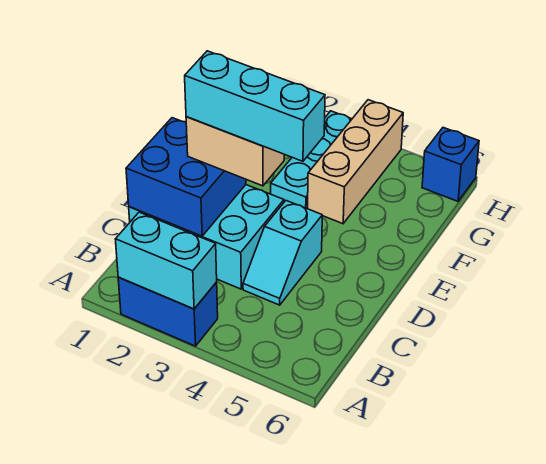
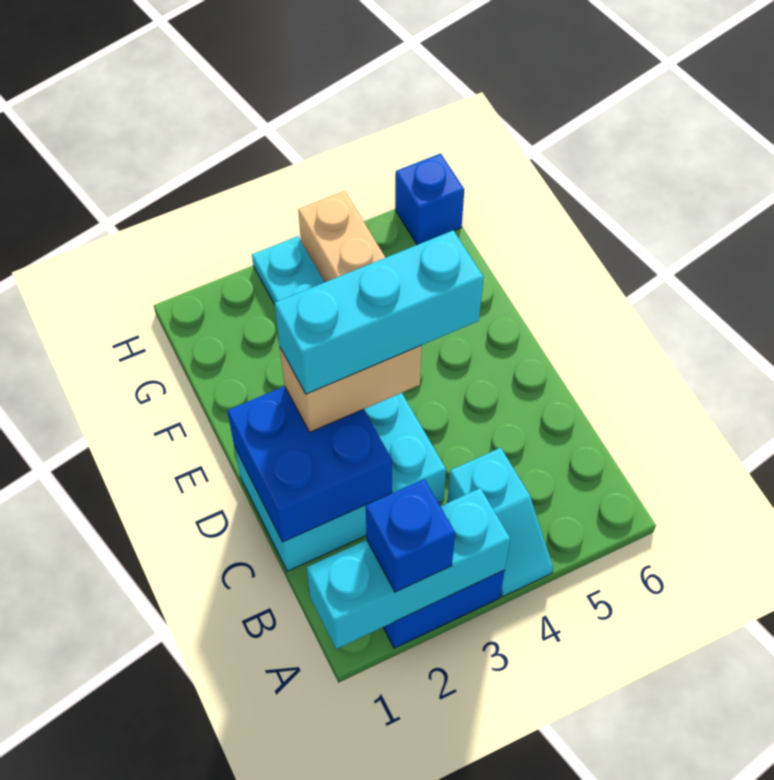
cyan brick A2:A3 level 2 -> cyan brick A1:A3 level 2
none -> blue brick A2 level 3
cyan slope C4:D4 level 1 top D -> cyan slope A4:B4 level 1 top B

